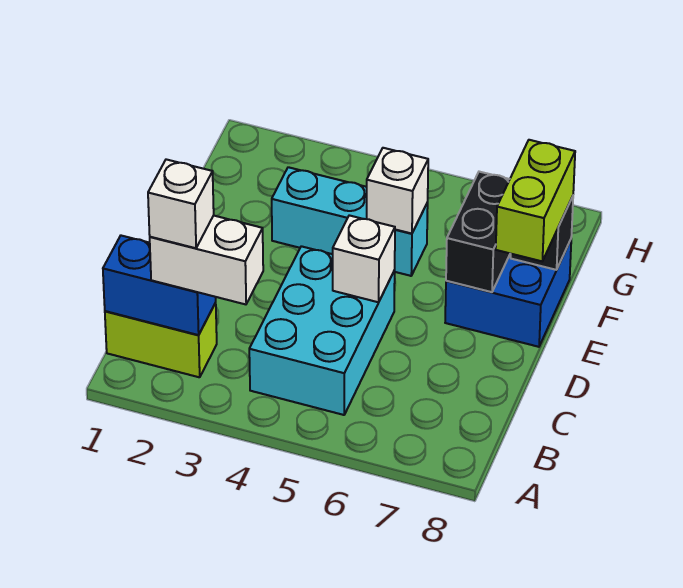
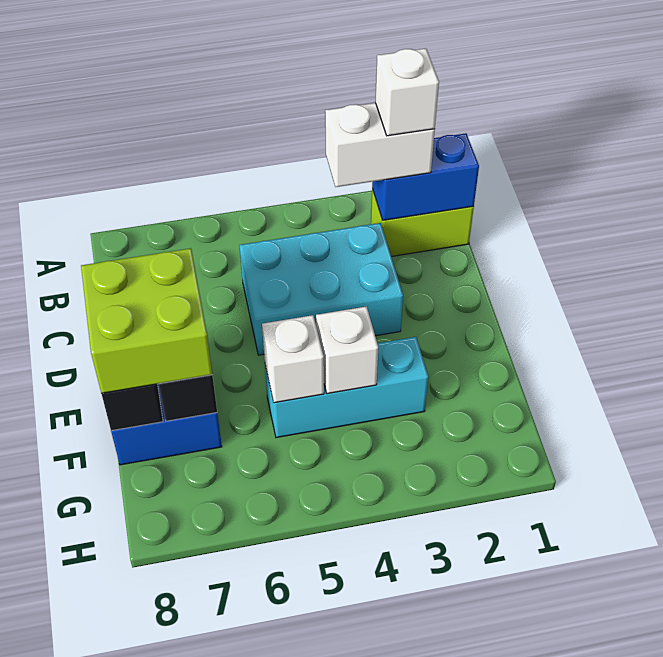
cyan brick B4:D5 level 1 -> cyan brick C3:D5 level 1
white brick D5 level 2 -> white brick F4 level 2
lime brick E8:F8 level 3 -> lime brick E7:F8 level 3

